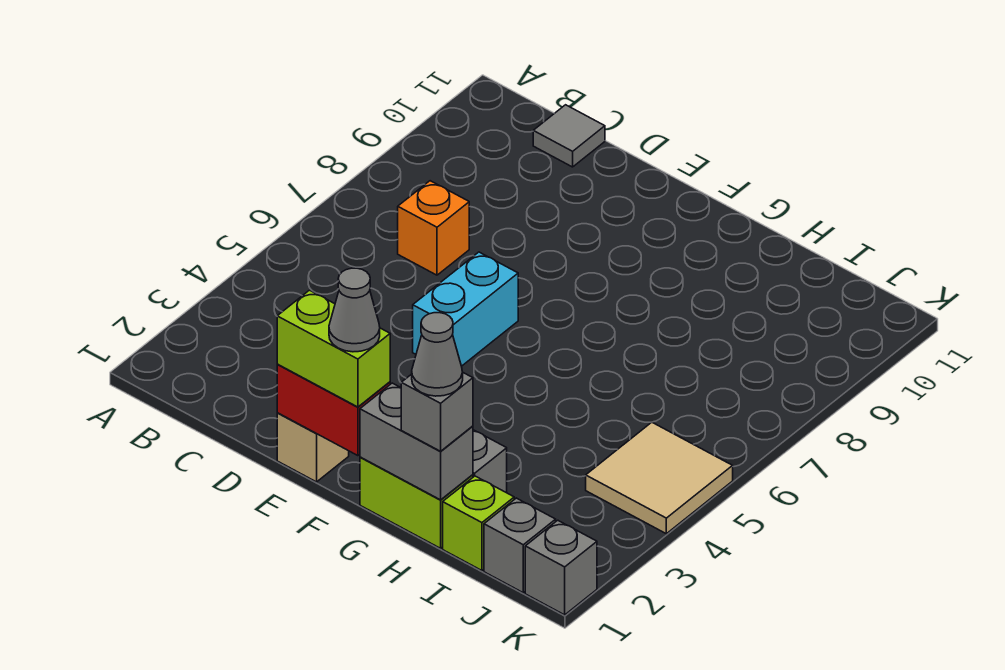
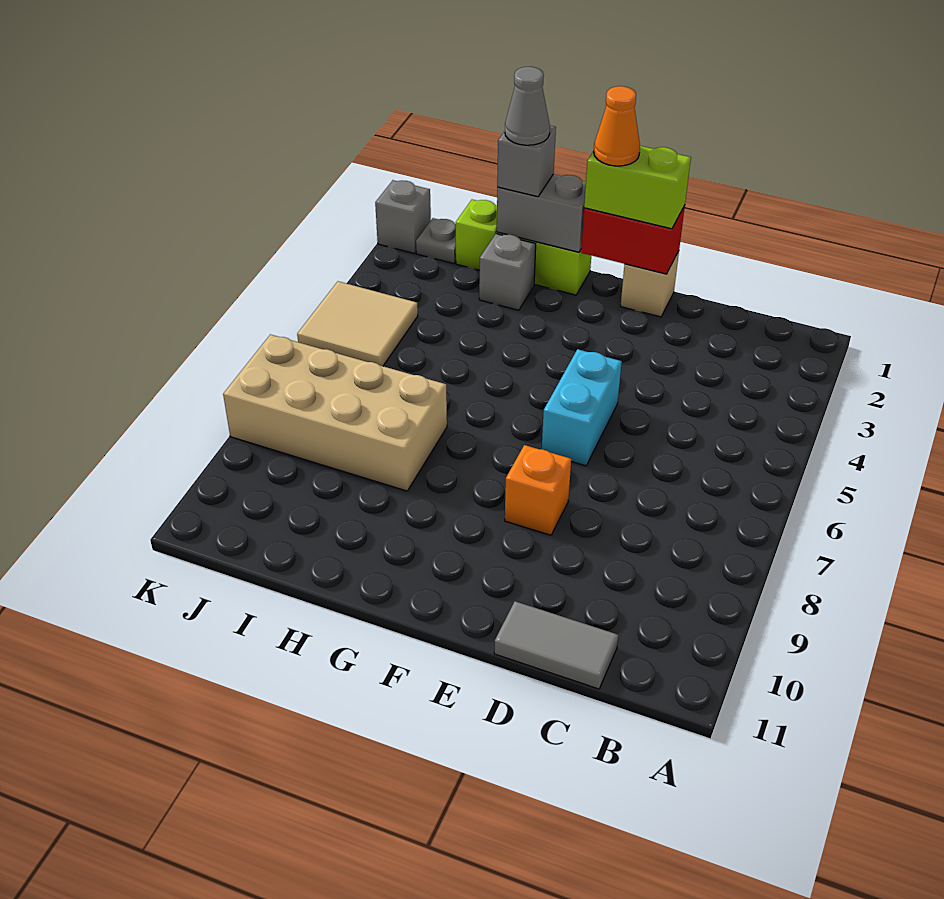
orange brick C7 level 1 -> orange brick E8 level 1
grey tile C11 level 1 -> grey tile C11:D11 level 1
grey cone F1 level 4 -> orange cone F1 level 4
none -> tan brick H7:K8 level 1
grey brick J1 level 1 -> grey plate J1 level 1

